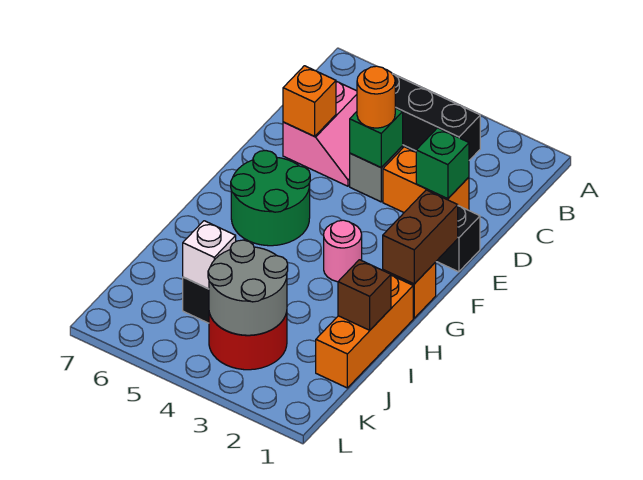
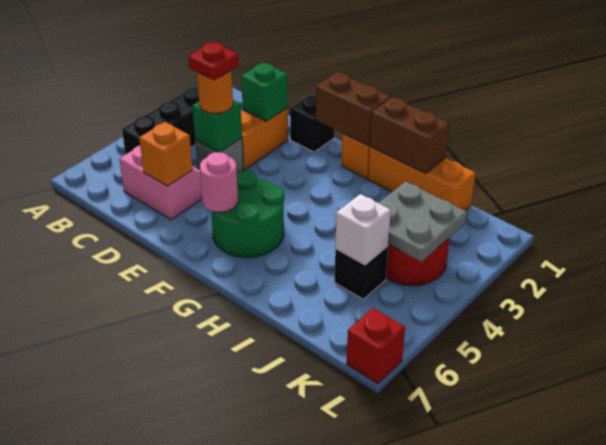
none -> red plate D4 level 4
pink round brick G3 level 1 -> pink round brick F6 level 2
brown brick I1 level 2 -> brown brick H1:I1 level 2
grey round brick J3:K4 level 2 -> grey plate J3:K4 level 2
none -> red brick L7 level 1

